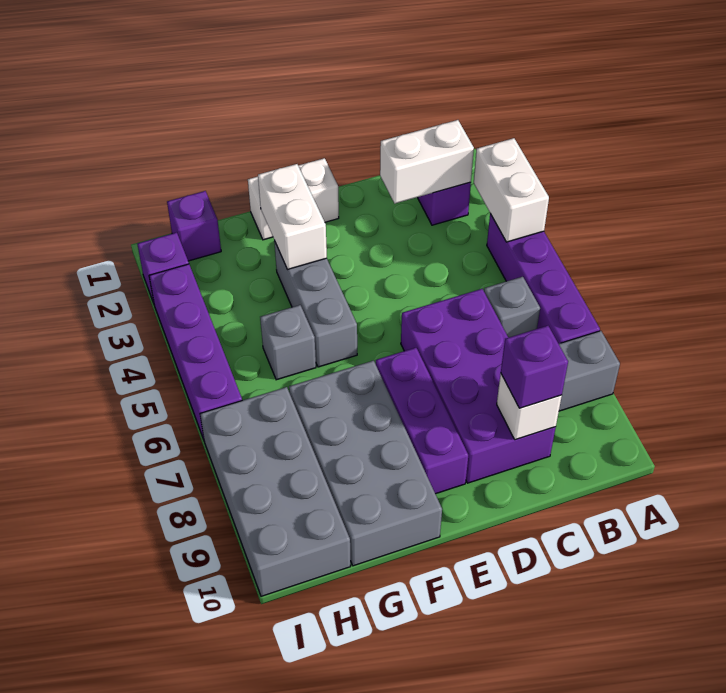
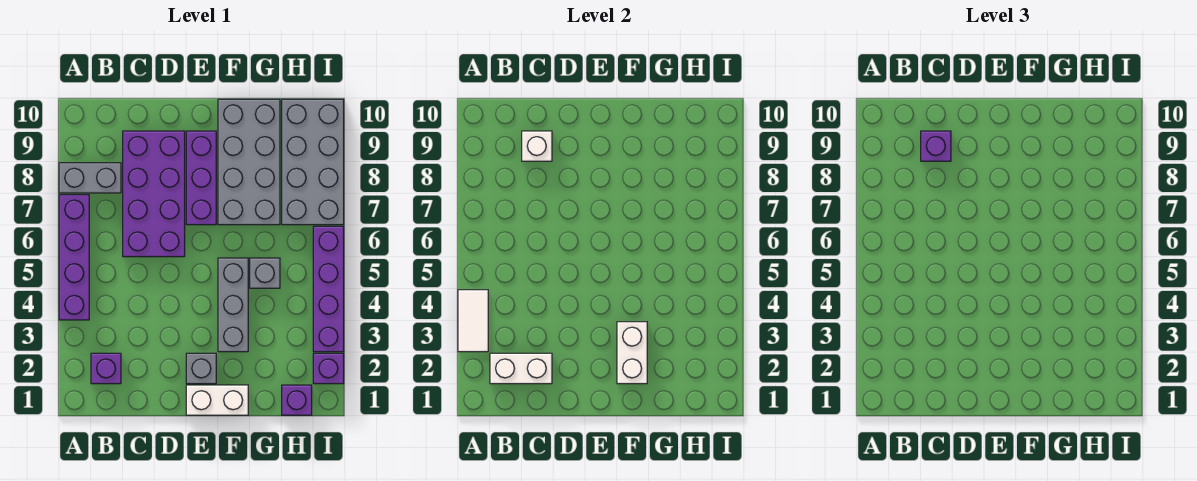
white brick A3:A4 level 2 -> white tile A3:A4 level 2
grey brick B6 level 1 -> grey brick E2 level 1

